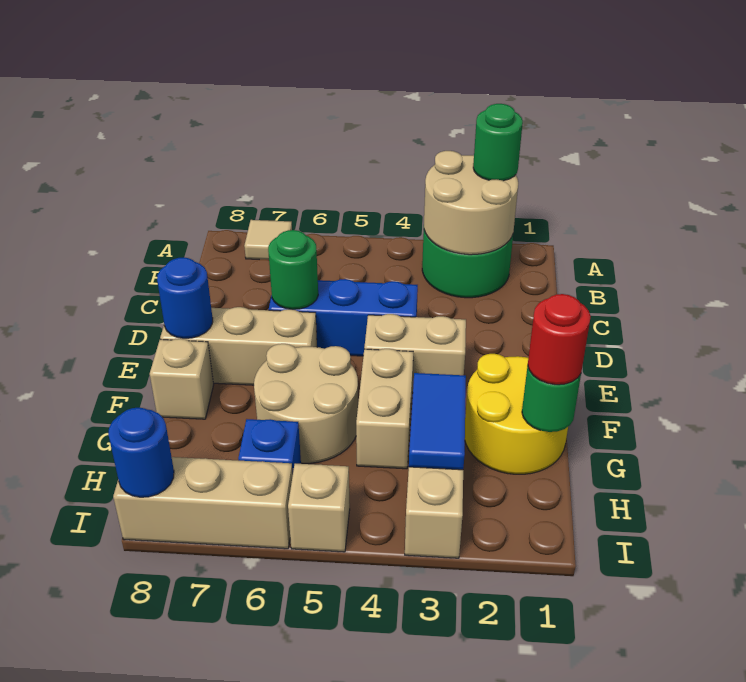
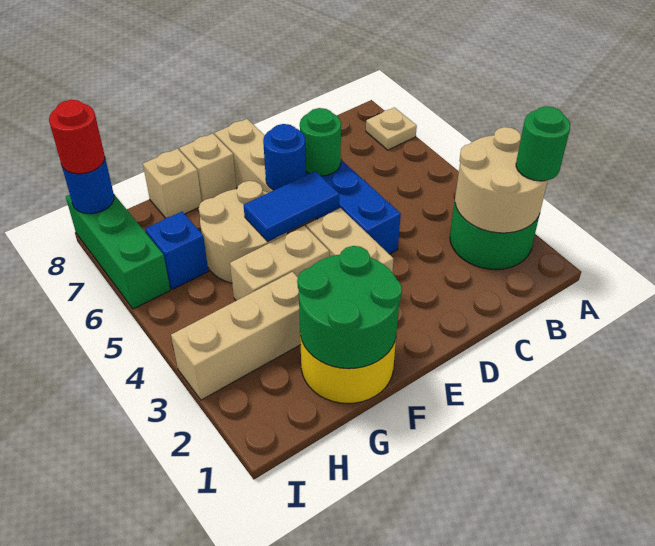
tan tile A7 level 1 -> tan plate A7 level 1
blue round brick E8 level 2 -> blue round brick E6 level 2
green round brick G1 level 2 -> green round brick F1:G2 level 2
red round brick G1 level 3 -> red round brick I8 level 3
blue tile G3:H3 level 2 -> blue tile E5:F5 level 2
tan brick I5 level 1 -> tan brick G8 level 1
tan brick I6:I8 level 1 -> green brick I6:I8 level 1

